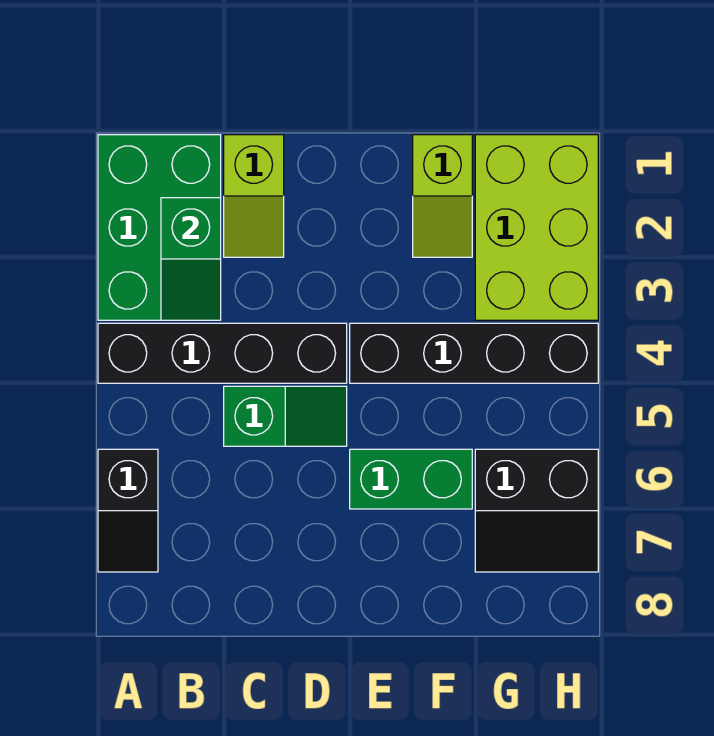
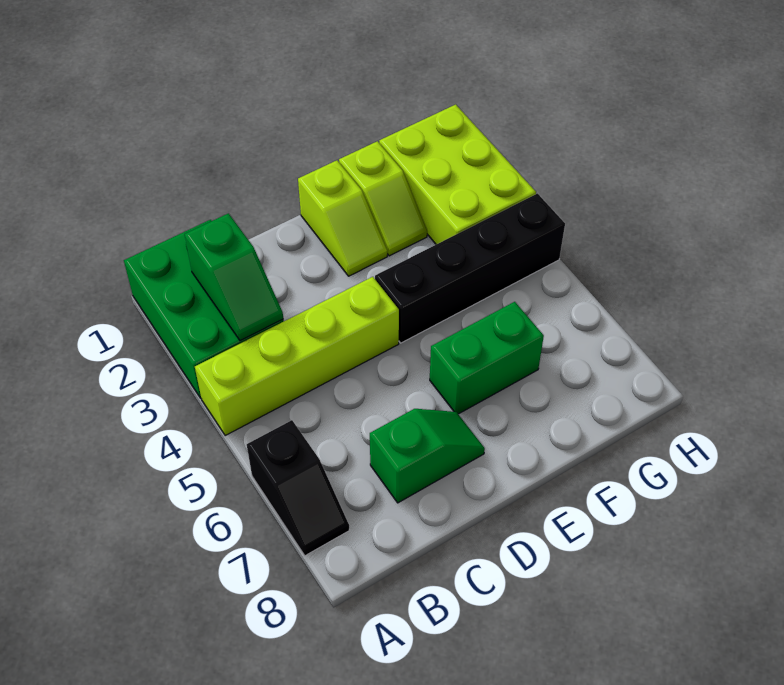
black brick A4:D4 level 1 -> lime brick A4:D4 level 1
lime slope C1:C2 level 1 top 1 -> lime slope E1:E2 level 1 top 1
green slope C5:D5 level 1 top C -> green slope C7:D7 level 1 top C
black slope G6:H7 level 1 top 6 -> none

